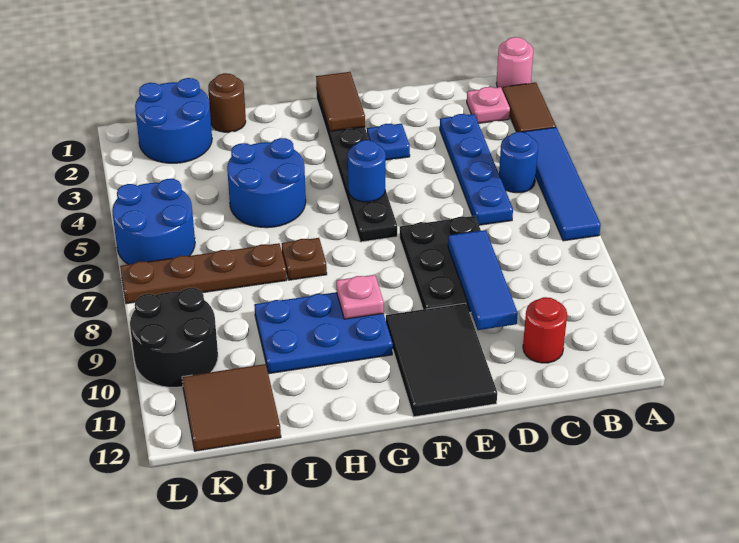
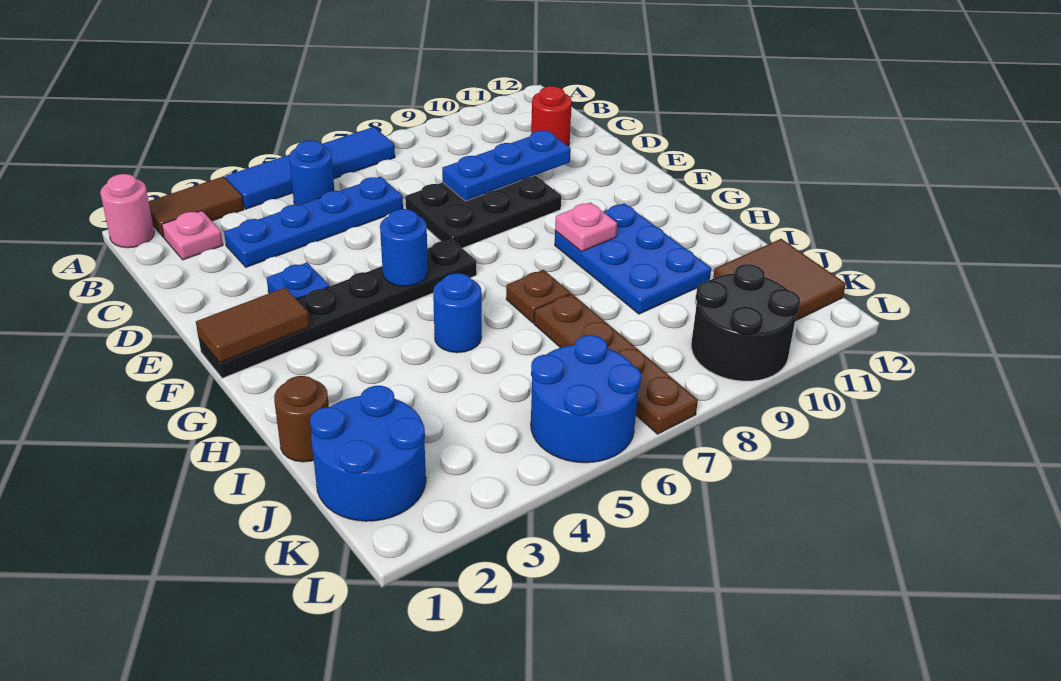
blue tile D8:D10 level 2 -> blue plate D8:D10 level 2
black tile E10:F12 level 1 -> none
blue round brick H4:I5 level 1 -> blue round brick H5 level 1

